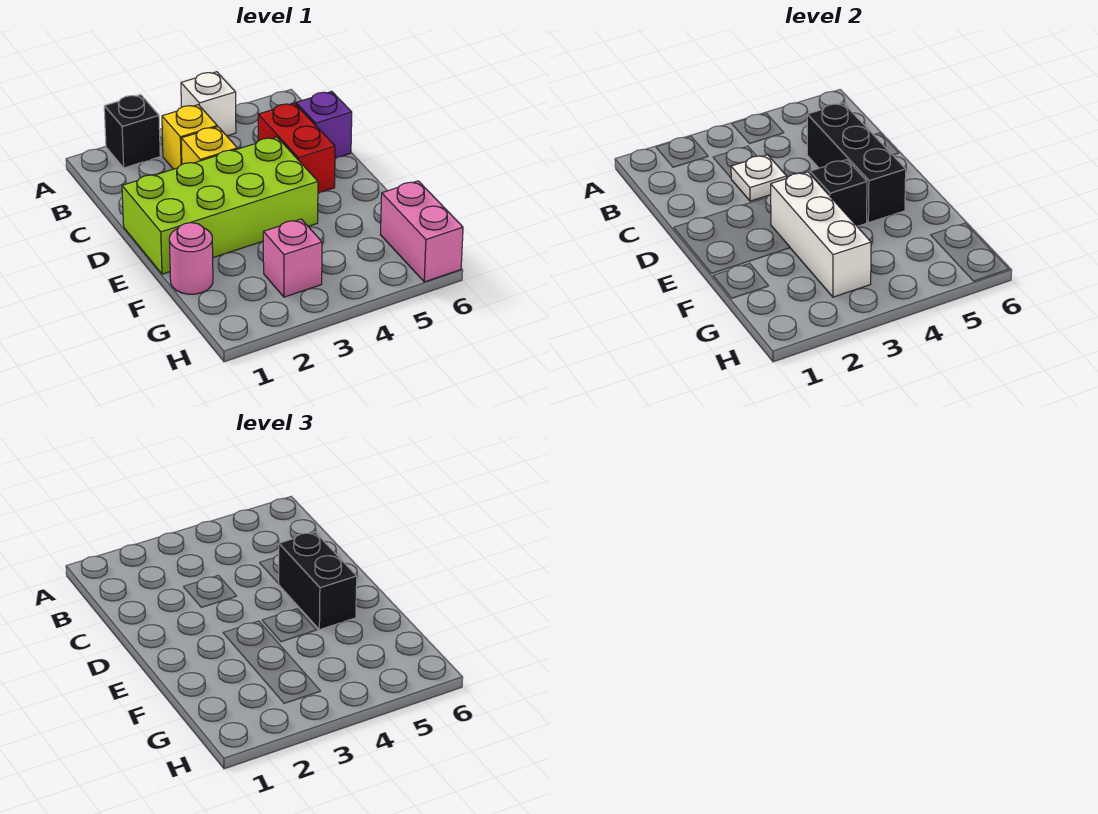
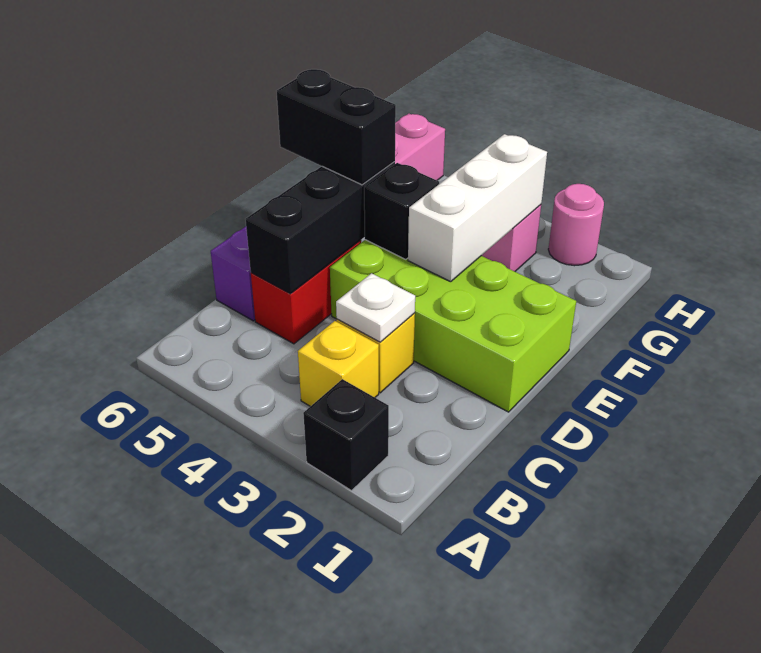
white brick A4 level 1 -> none
black brick D5:E5 level 3 -> black brick E5:E6 level 3
pink round brick F1 level 1 -> pink round brick H2 level 1

